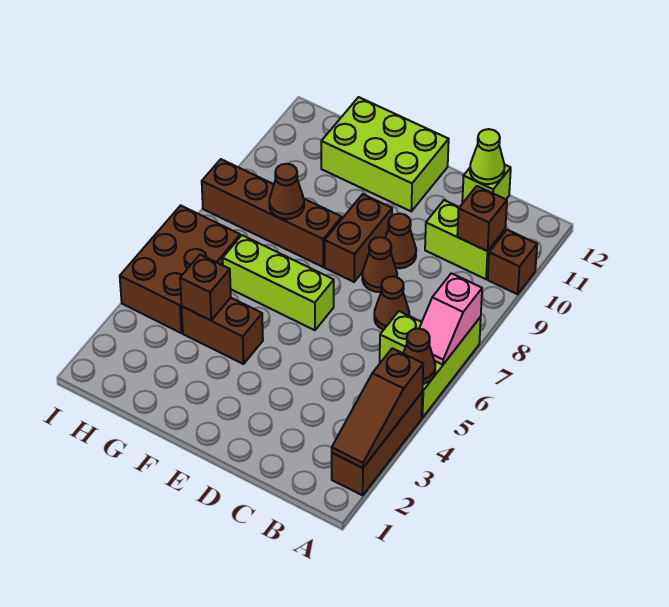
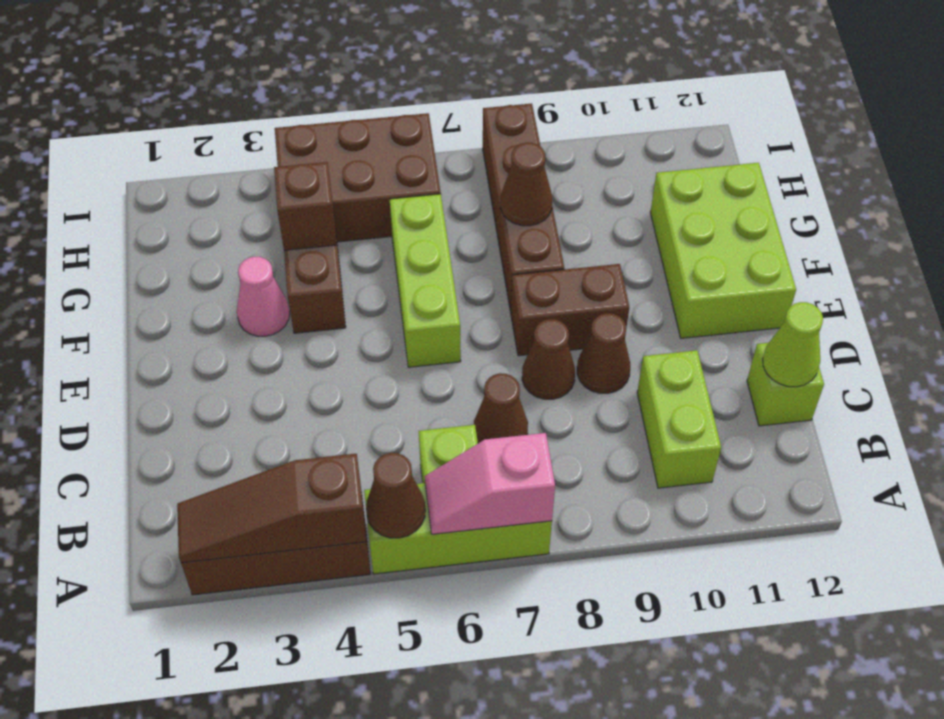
brown brick A10 level 1 -> none
brown brick B10 level 2 -> none
none -> pink cone F3 level 1

